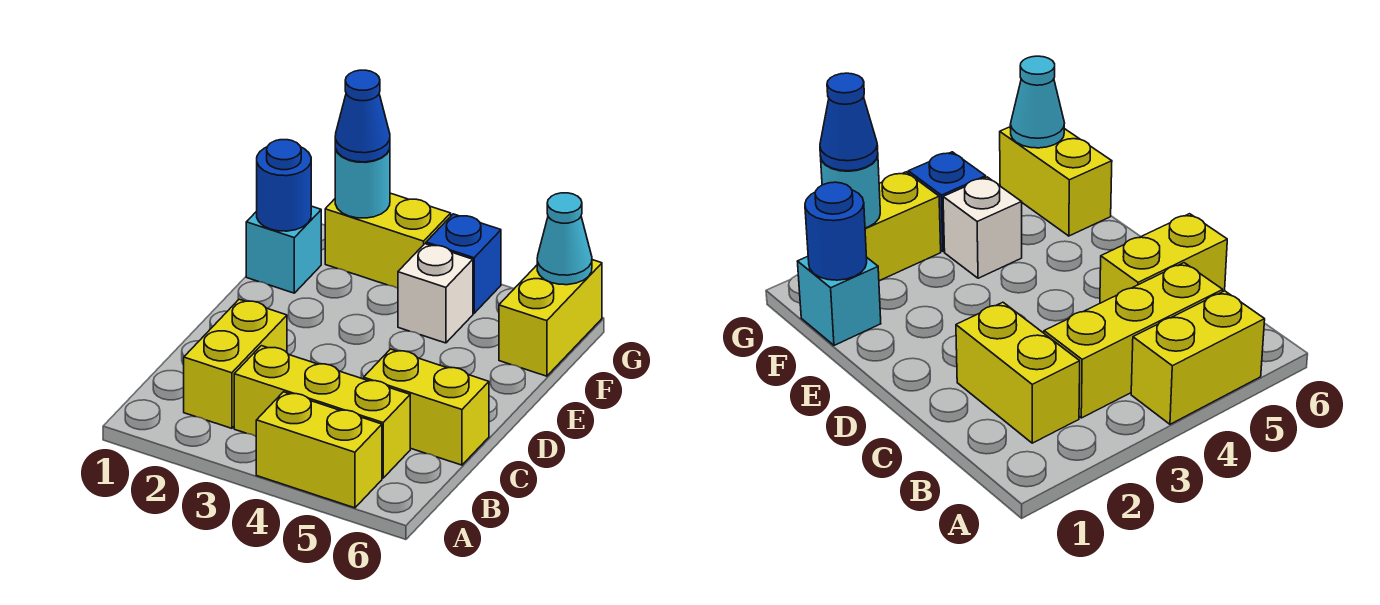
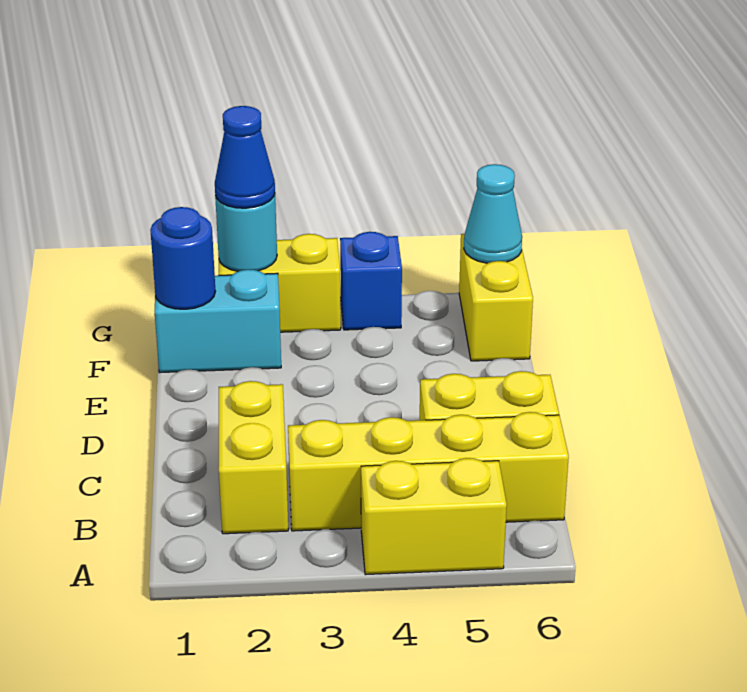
yellow brick B3:B5 level 1 -> yellow brick B3:B6 level 1
cyan brick F1 level 1 -> cyan brick F1:F2 level 1
white brick F4 level 1 -> none

